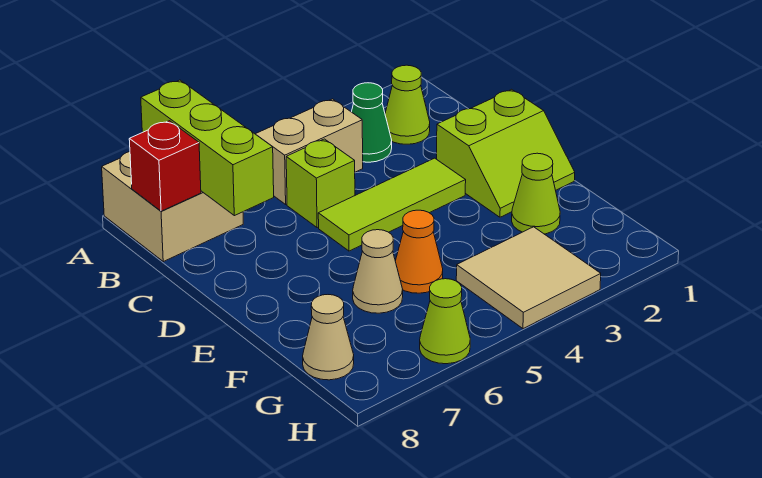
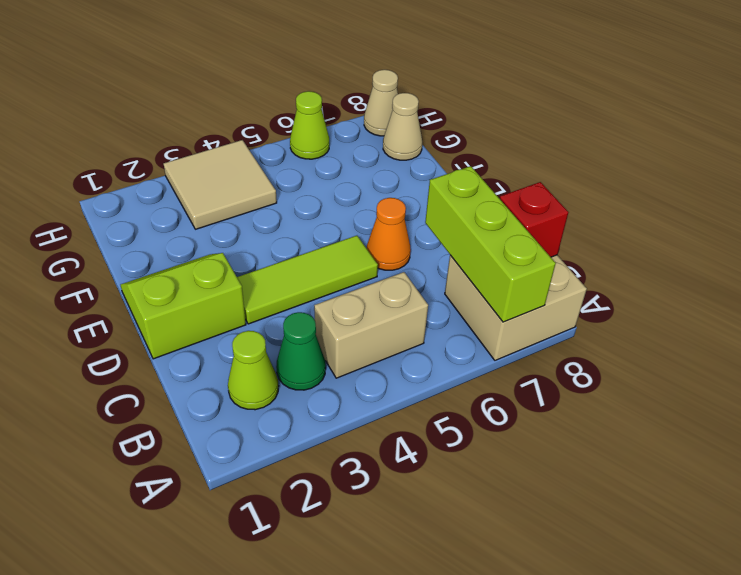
lime brick C5 level 1 -> none
lime cone F2 level 1 -> none
orange cone F5 level 1 -> orange cone D6 level 1
tan cone F6 level 1 -> tan cone H8 level 1

